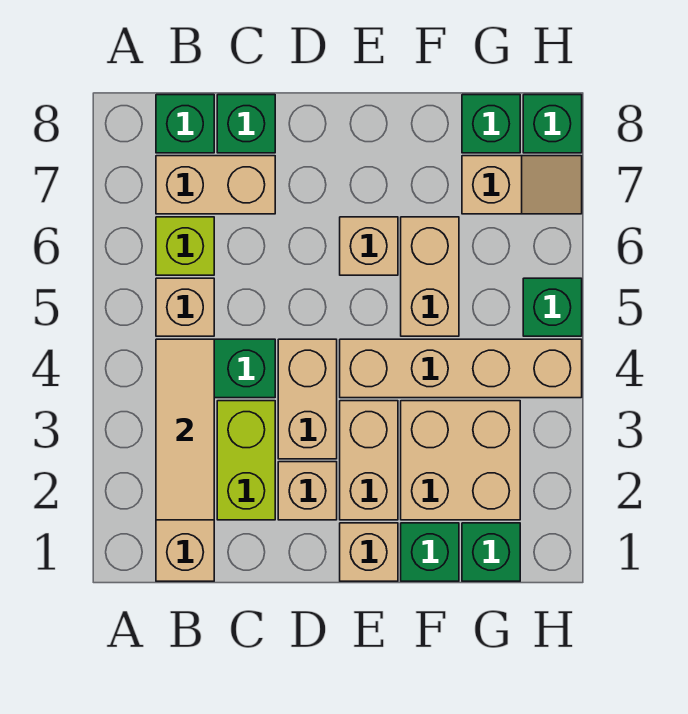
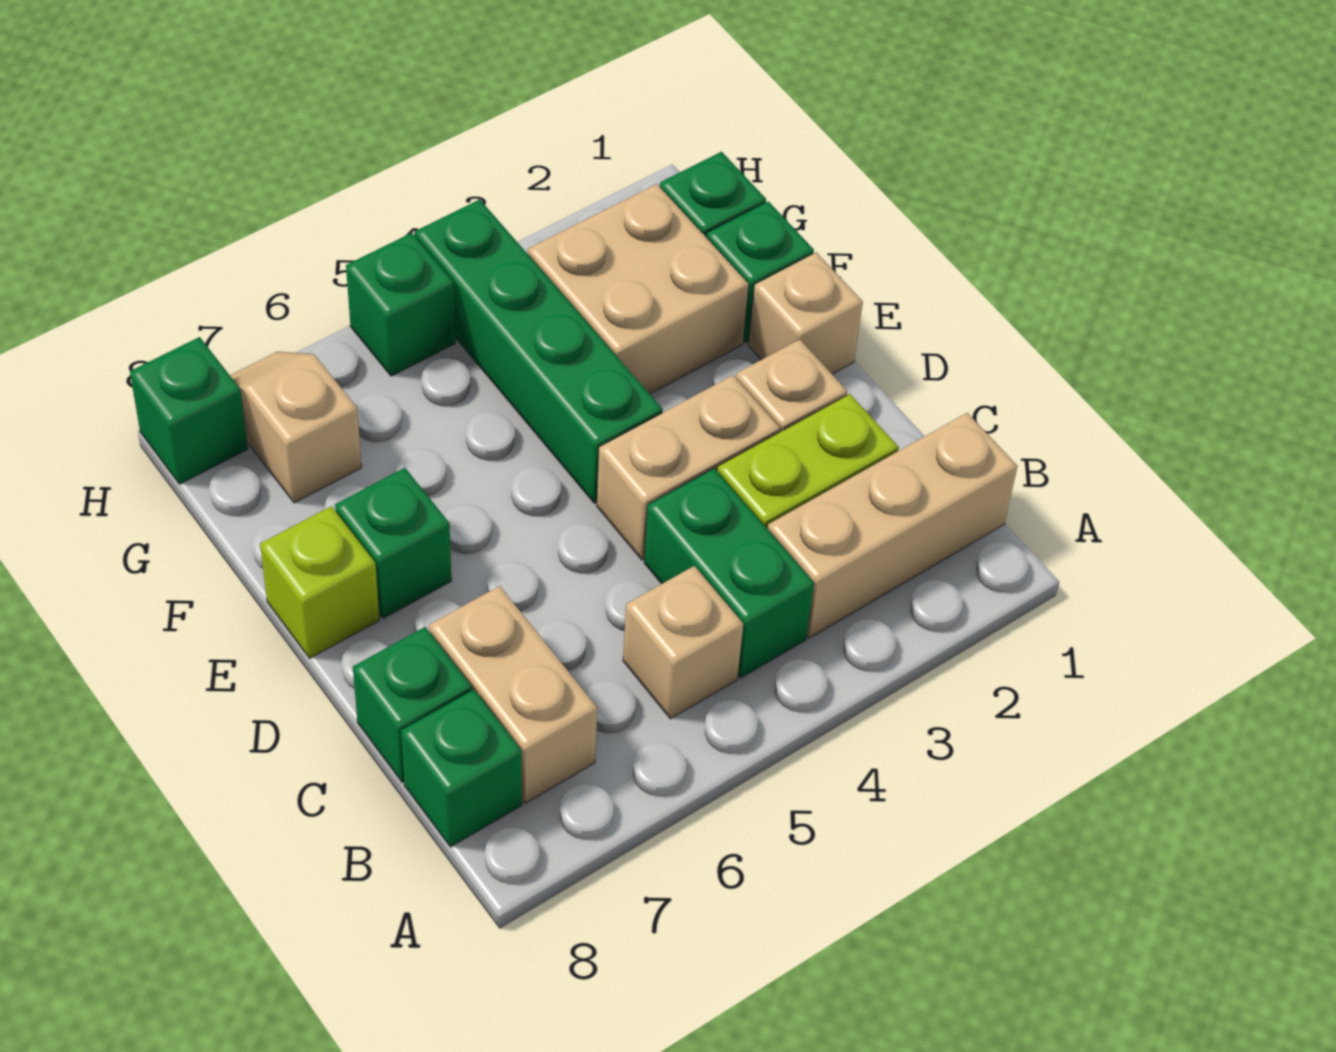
tan tile B2:B4 level 2 -> none
lime brick B6 level 1 -> lime brick E8 level 1
tan brick E2:E3 level 1 -> none
tan brick E4:H4 level 1 -> green brick E4:H4 level 1
tan brick E6 level 1 -> none
tan brick F5:F6 level 1 -> none
green brick G8 level 1 -> green brick E7 level 1

